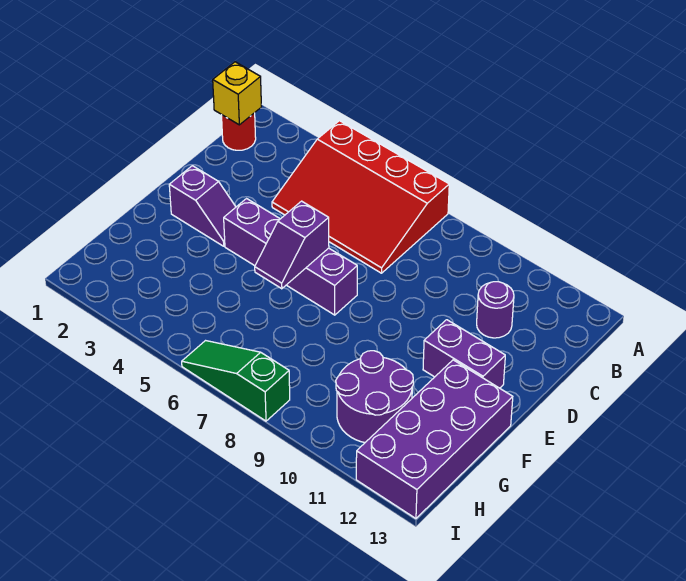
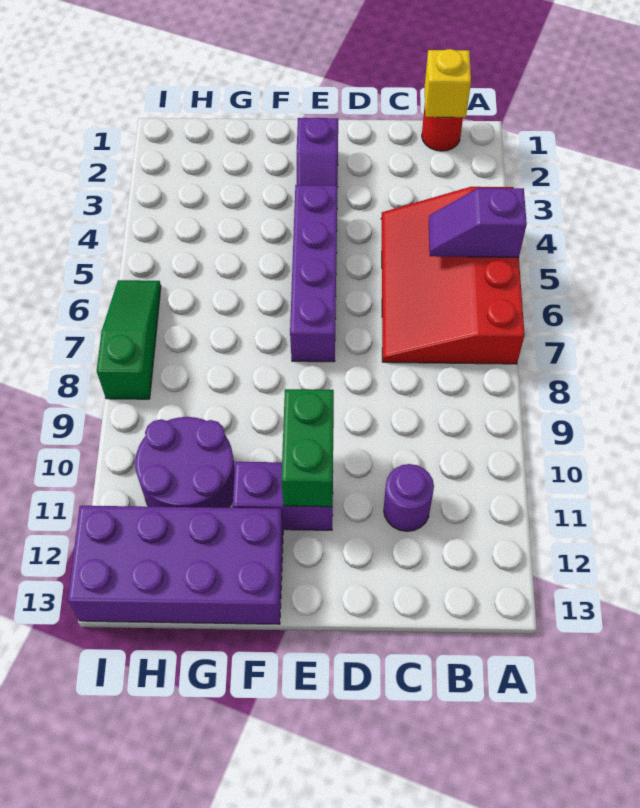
purple slope E6:F6 level 2 top E -> purple slope A5:B5 level 2 top A
none -> green brick E10:E11 level 2
purple brick E11:E12 level 1 -> purple brick E11:F11 level 1

